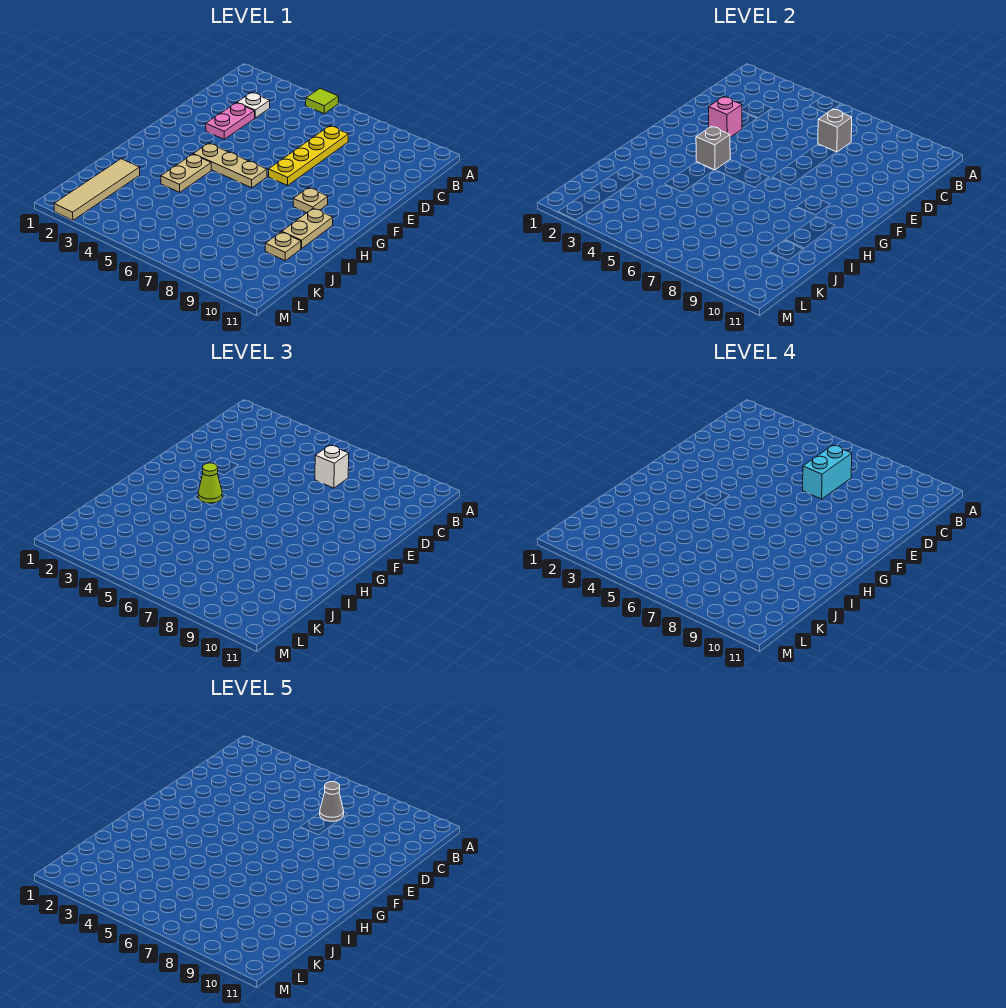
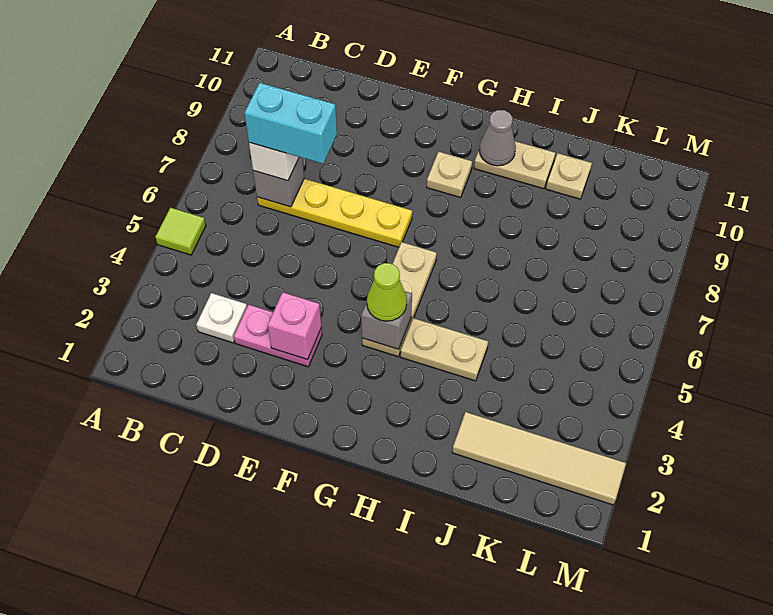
grey cone C7 level 5 -> grey cone H10 level 2

